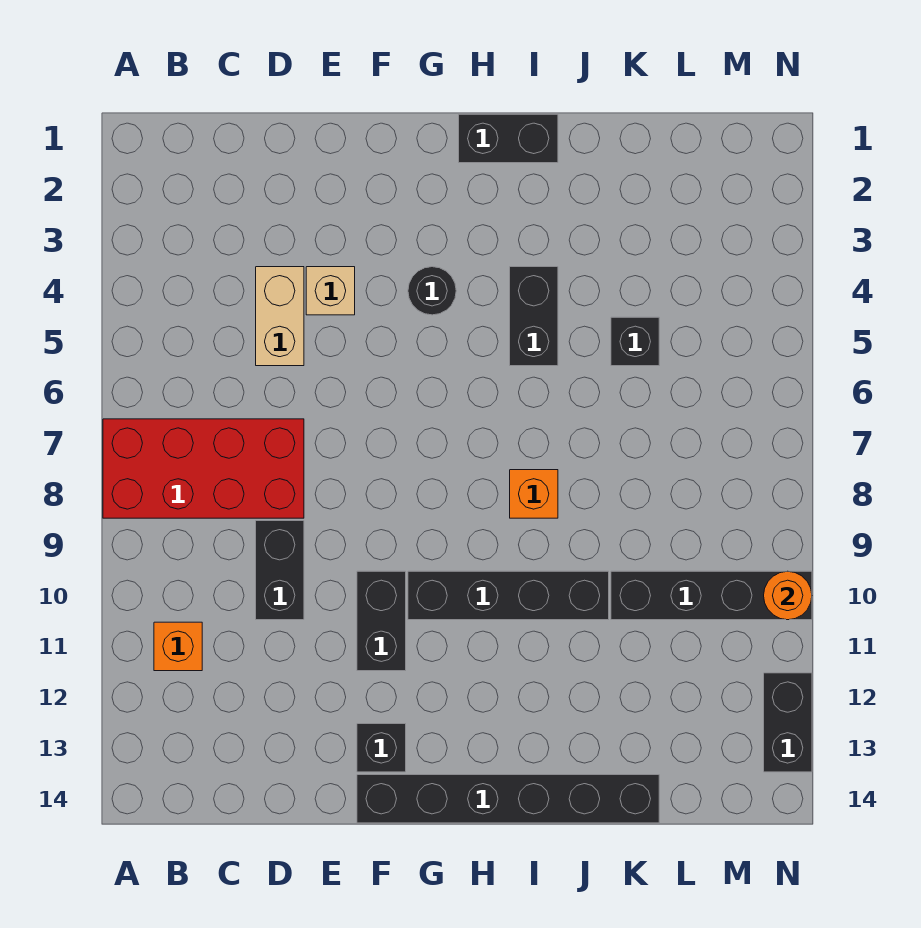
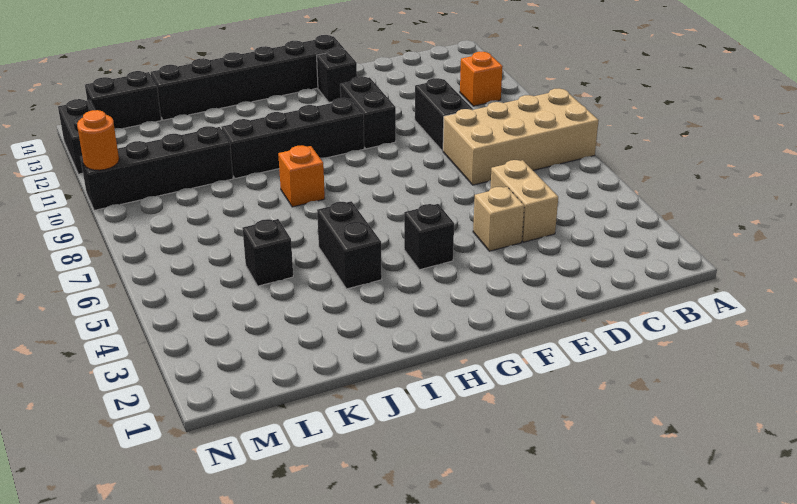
red brick A7:D8 level 1 -> tan brick A7:D8 level 1
black round brick G4 level 1 -> black brick G4 level 1
black brick H1:I1 level 1 -> black brick L14:M14 level 1

